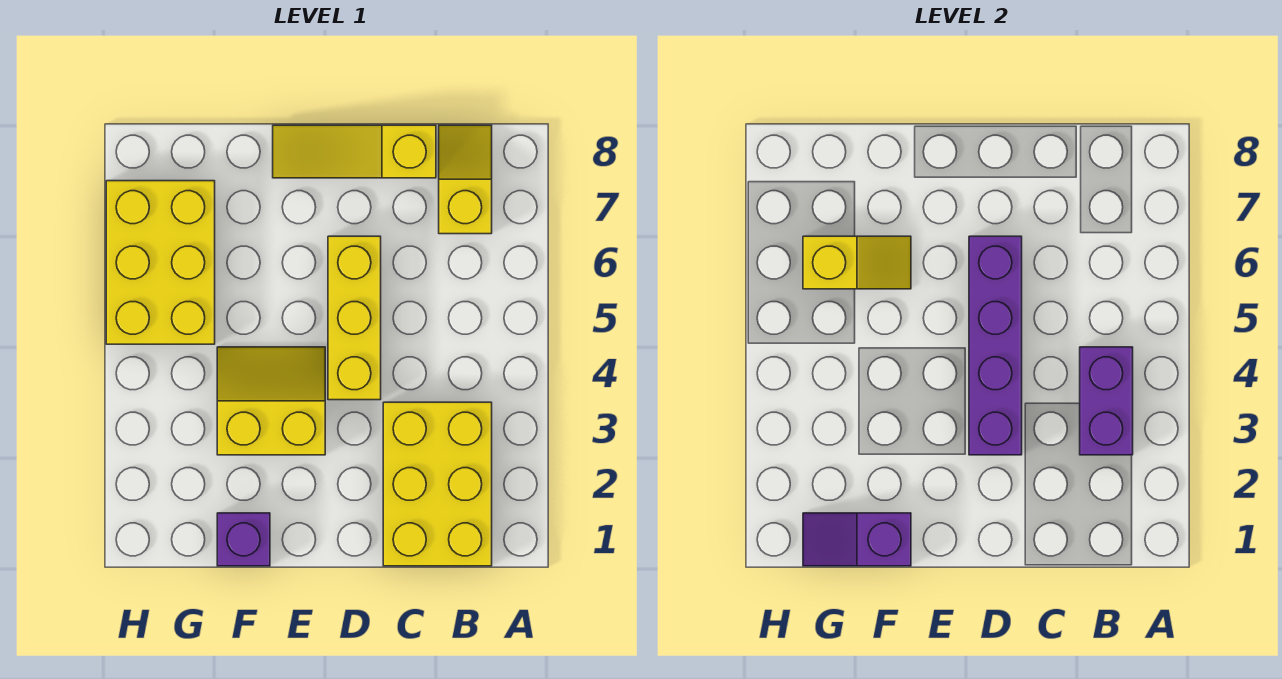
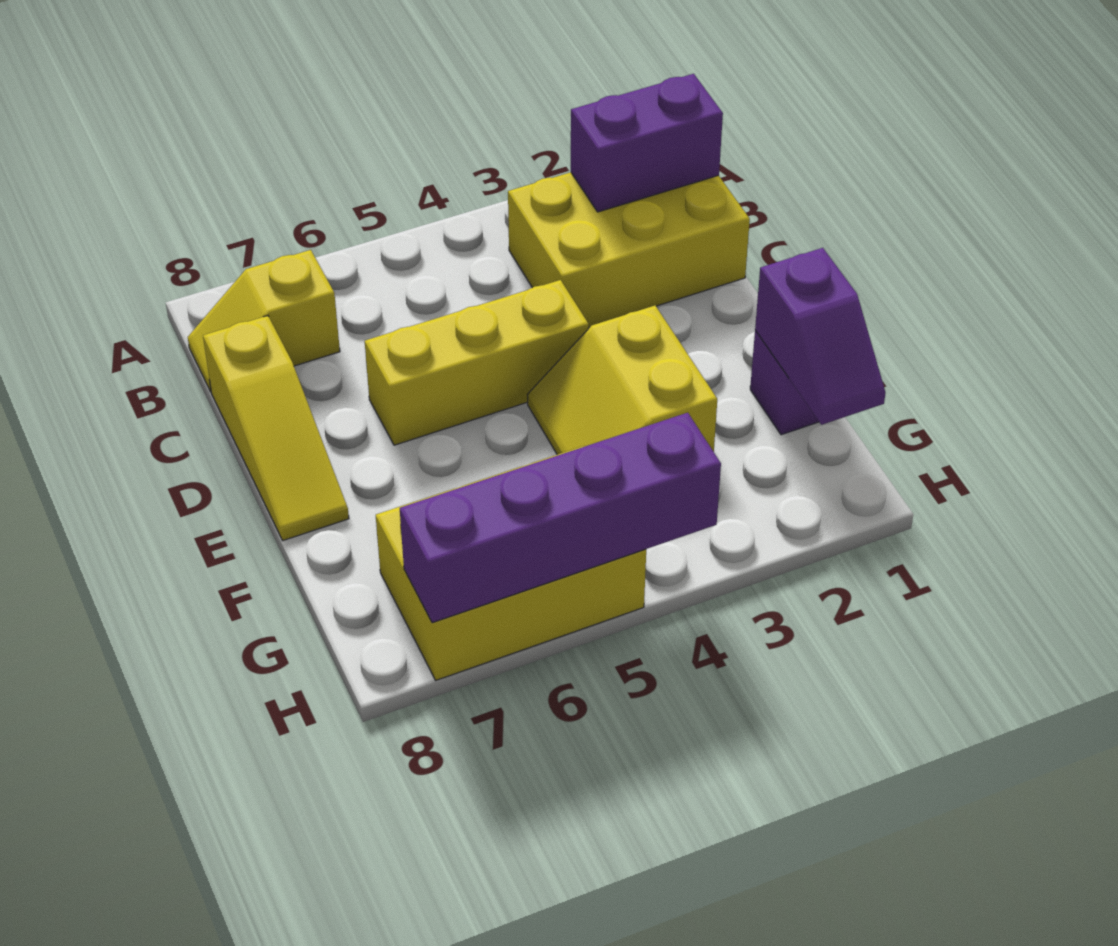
purple brick B3:B4 level 2 -> purple brick B1:B2 level 2
purple brick D3:D6 level 2 -> purple brick H4:H7 level 2
yellow slope F6:G6 level 2 top G -> none

